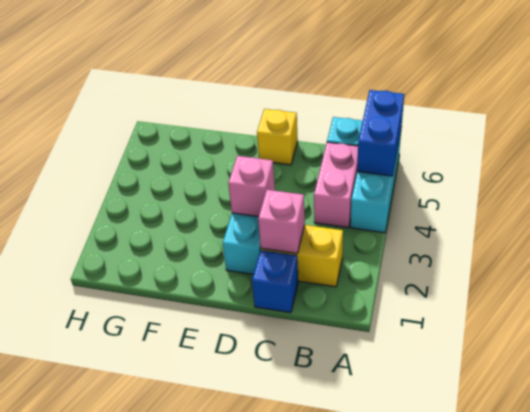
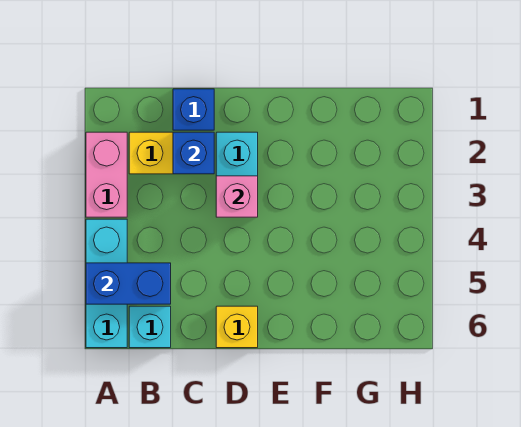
blue brick A5:A6 level 2 -> blue brick A5:B5 level 2
pink brick B4:B5 level 1 -> pink brick A2:A3 level 1
pink brick C2 level 2 -> blue brick C2 level 2

